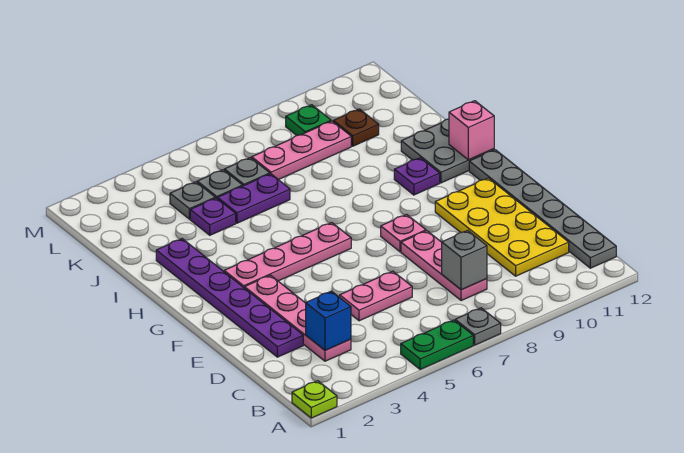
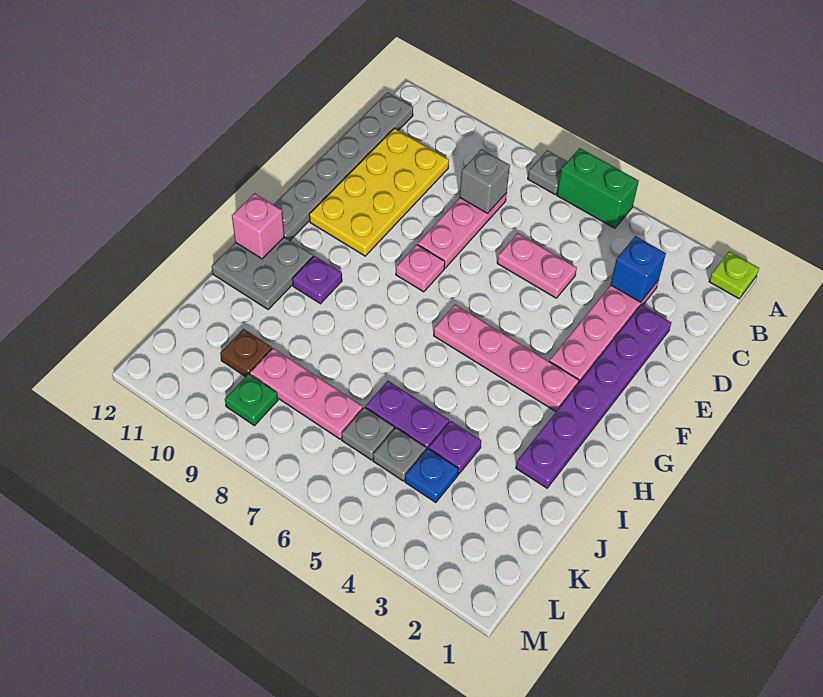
green plate A5:A6 level 1 -> green brick A5:A6 level 1
grey plate K4 level 1 -> blue plate K4 level 1

